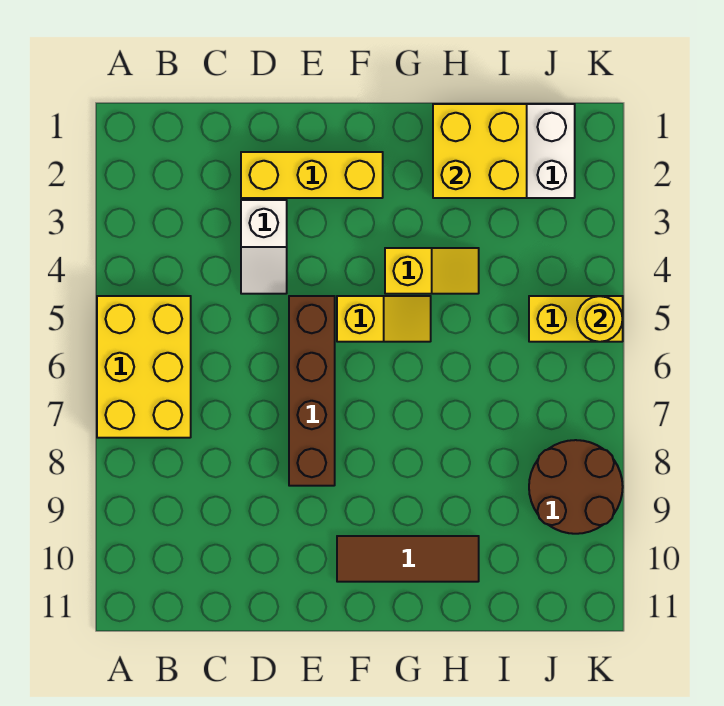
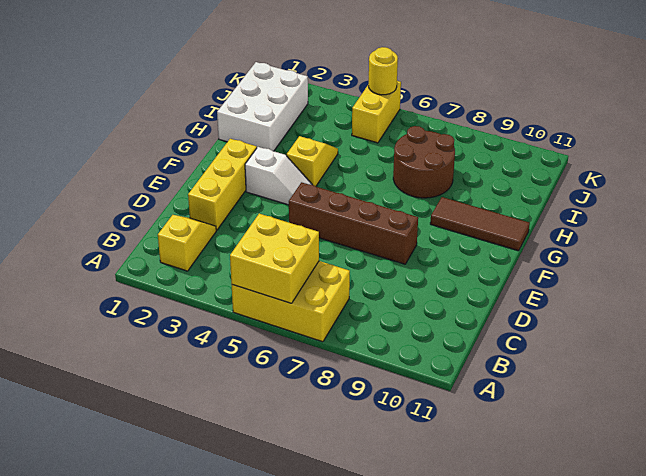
white slope D3:D4 level 1 top 3 -> white slope F3:F4 level 1 top 3
yellow slope F5:G5 level 1 top F -> yellow slope B2:C2 level 1 top B
brown tile F10:H10 level 1 -> brown tile G9:G11 level 1
yellow brick H1:I2 level 2 -> yellow brick A5:B6 level 2
brown round brick J8:K9 level 1 -> brown round brick H7:I8 level 1

